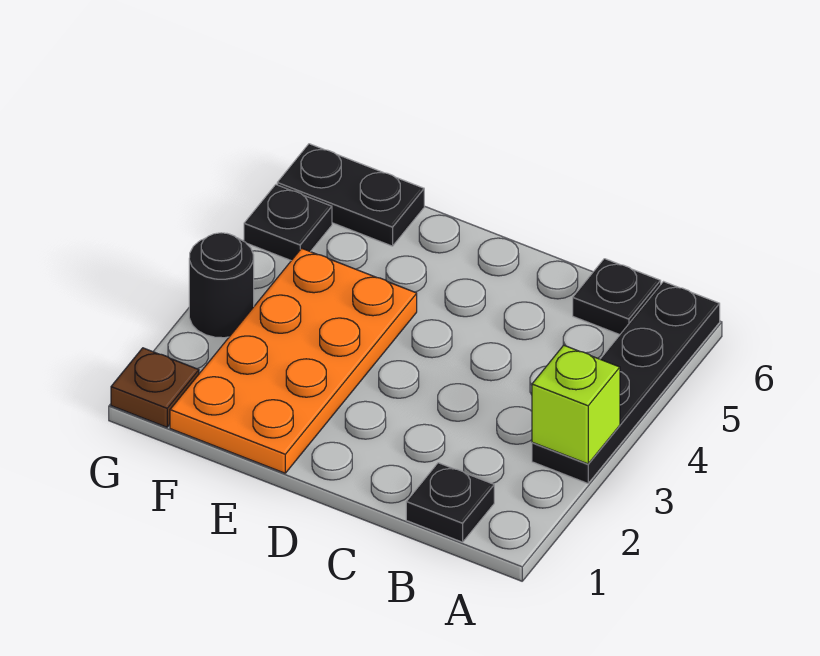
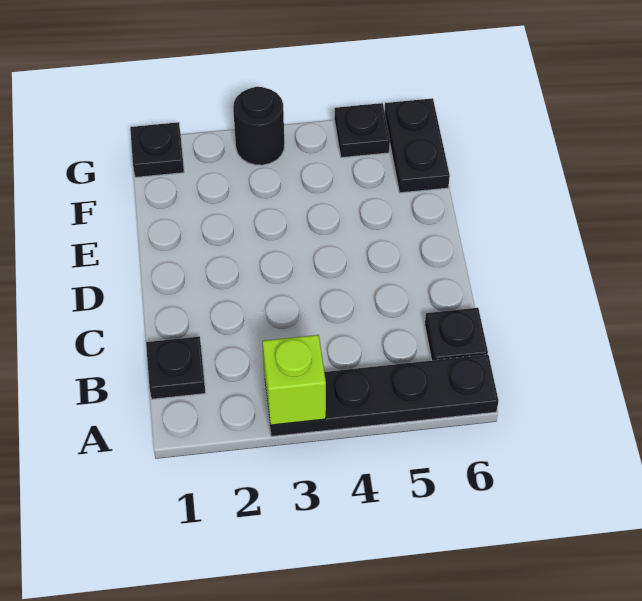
orange plate E1:F4 level 1 -> none
brown plate G1 level 1 -> black plate G1 level 1

